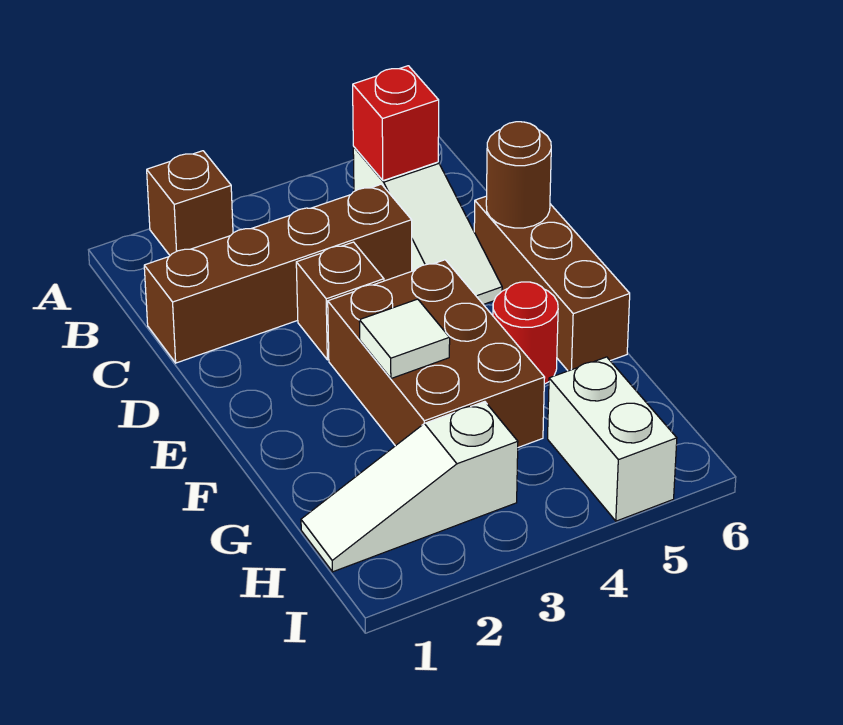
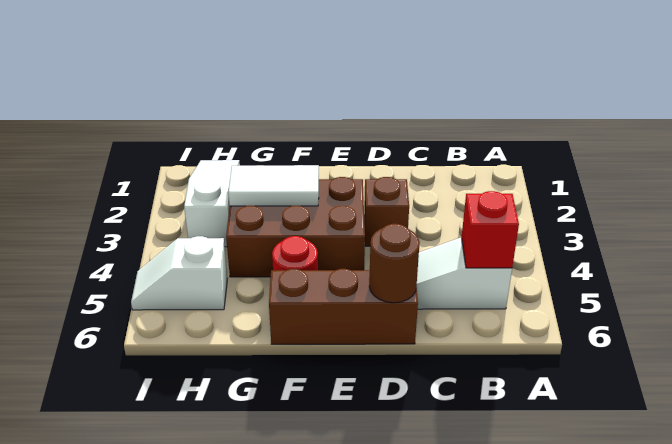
brown brick A2 level 1 -> none
brown brick C1:C4 level 1 -> none
white tile F3 level 2 -> white tile F3:G3 level 2
white brick H5:I5 level 1 -> white slope H5:I5 level 1 top H

